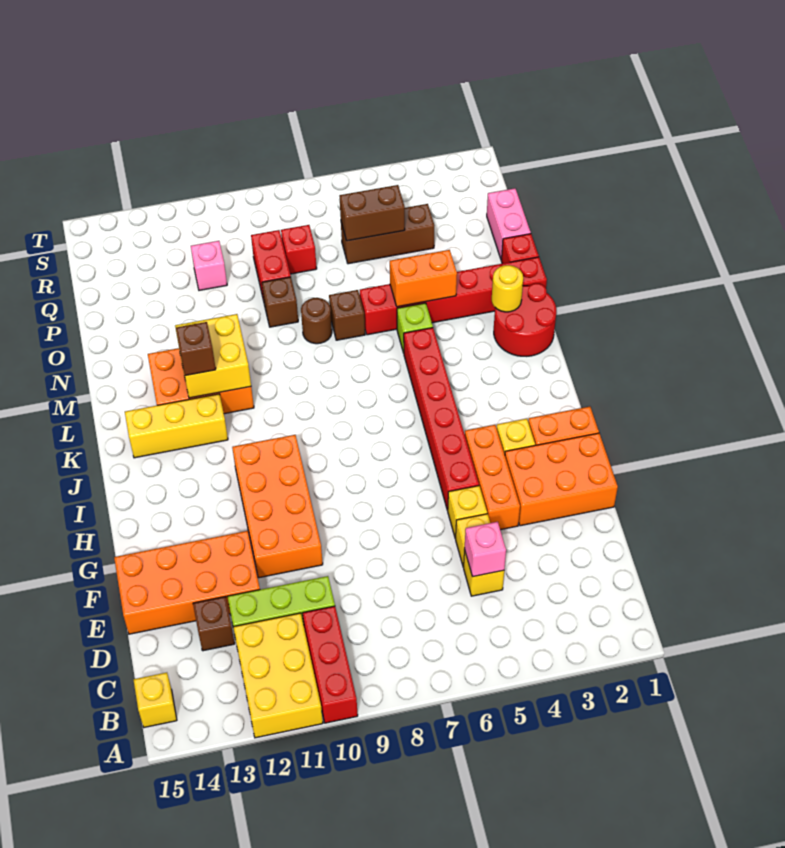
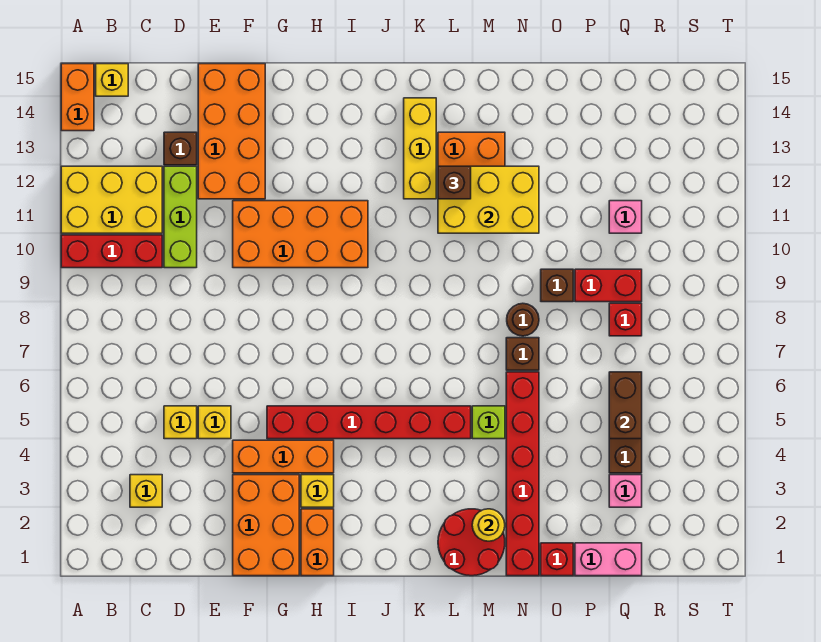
pink brick D5 level 2 -> pink brick Q3 level 1
yellow brick F5 level 1 -> yellow brick C3 level 1
yellow brick L11:M12 level 2 -> yellow brick L11:N12 level 2
orange brick N4:N5 level 2 -> orange brick A14:A15 level 1

